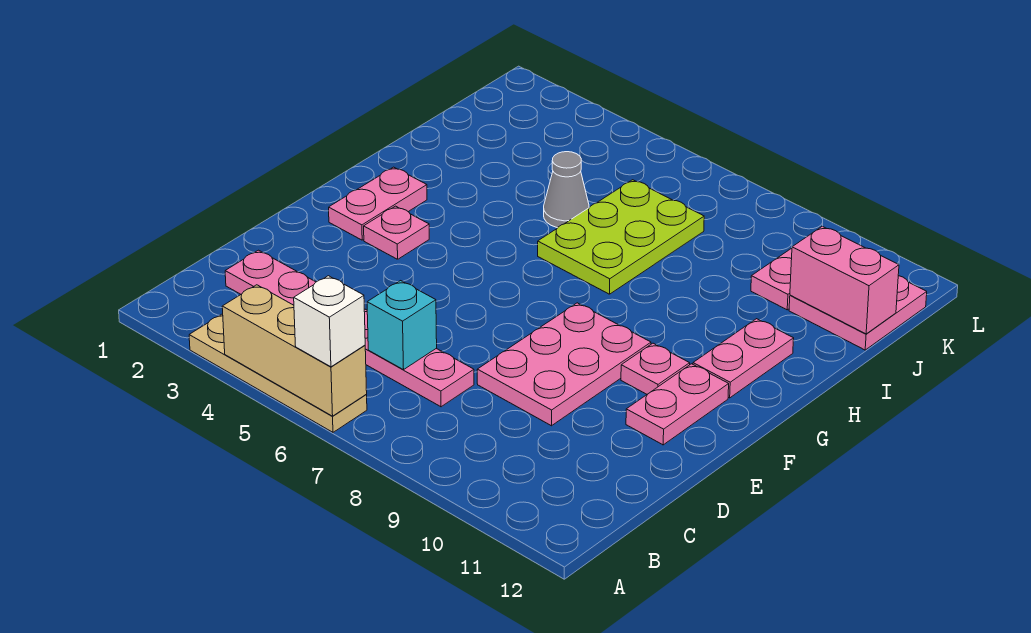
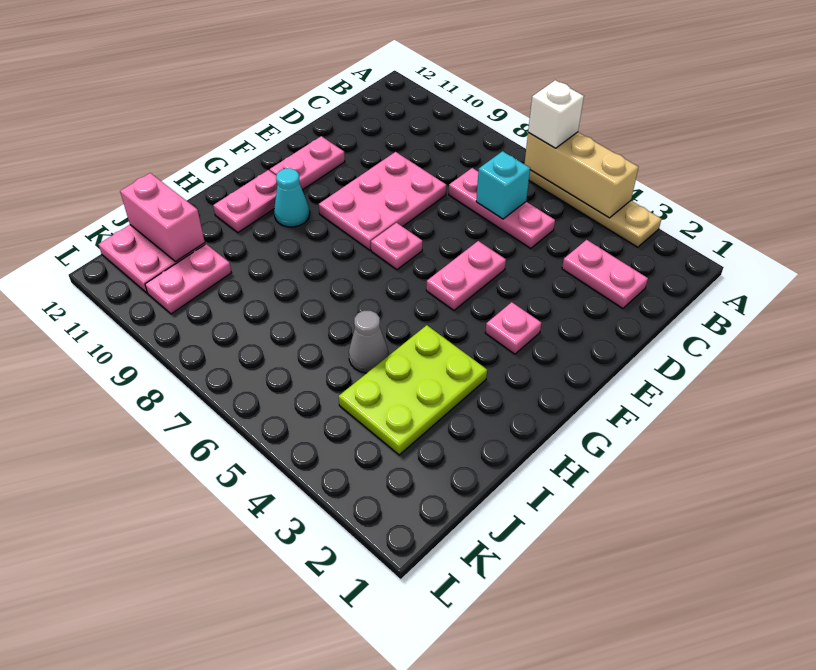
pink plate F2:G2 level 1 -> pink plate E5:F5 level 1
pink plate F10 level 1 -> pink plate F7 level 1
none -> cyan cone G10 level 1
lime plate H6:J7 level 1 -> lime plate H3:J4 level 1

